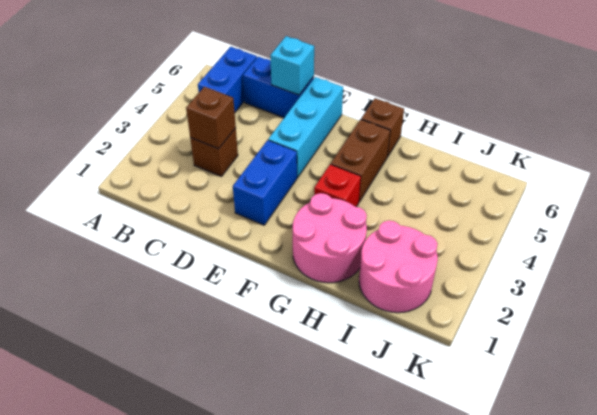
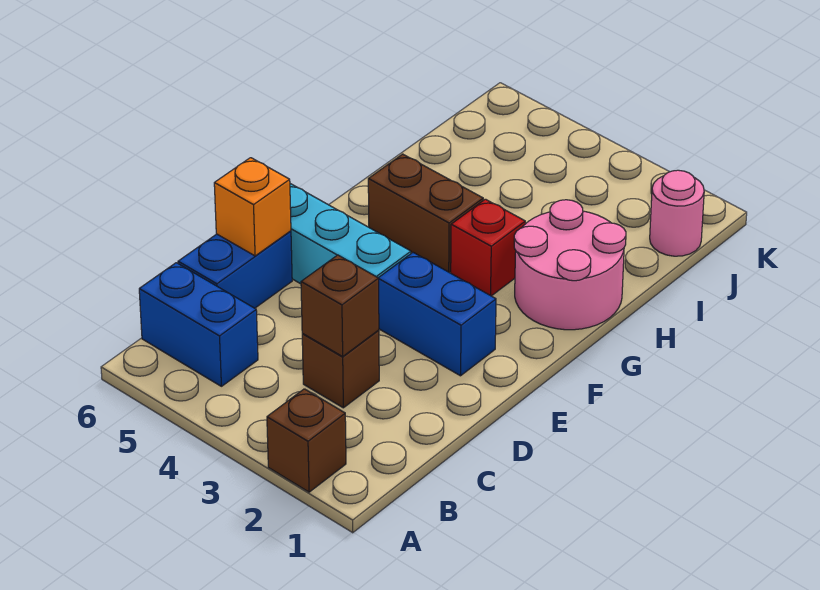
cyan brick D6 level 2 -> orange brick D6 level 2
brown brick G6 level 1 -> brown brick A2 level 1
pink round brick I1:J2 level 1 -> pink round brick J1 level 1

